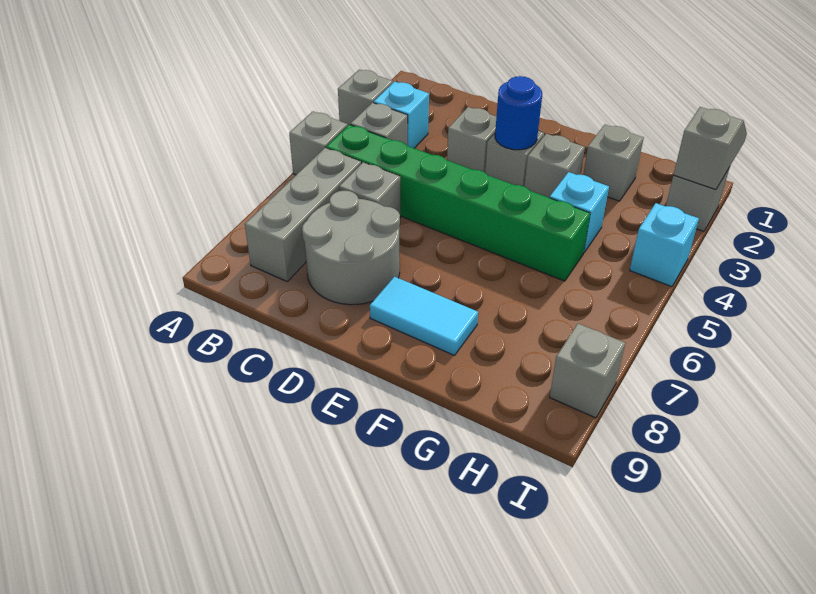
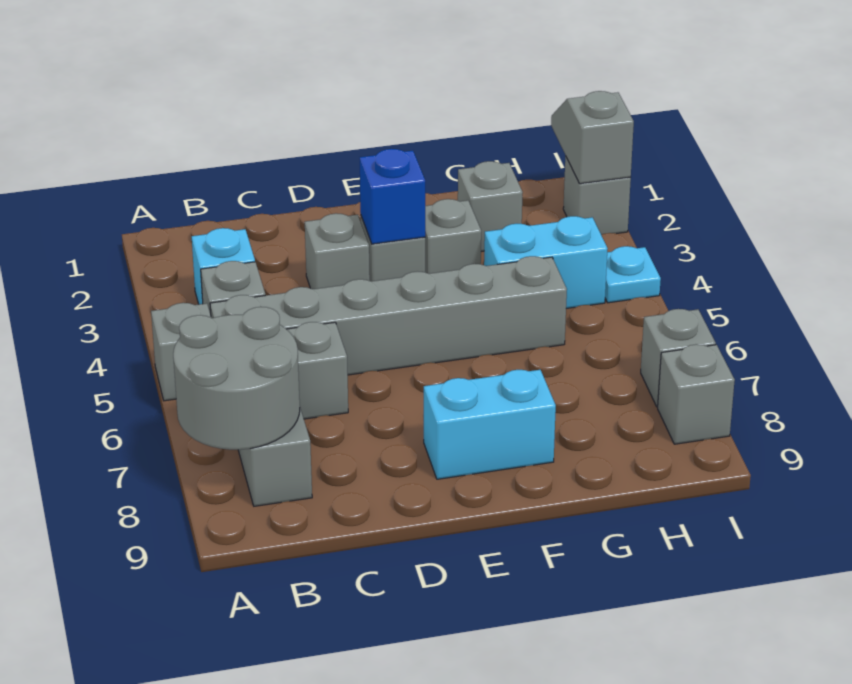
grey brick A3 level 1 -> grey brick I7 level 1
green brick B5:G5 level 1 -> grey brick B5:G5 level 1
grey round brick C7:D8 level 1 -> grey round brick A7:B8 level 2
blue round brick E3 level 2 -> blue brick E3 level 2
cyan tile E8:F8 level 1 -> cyan brick E8:F8 level 1
cyan brick G4 level 1 -> cyan brick G4:H4 level 1
cyan brick I4 level 1 -> cyan plate I4 level 1

